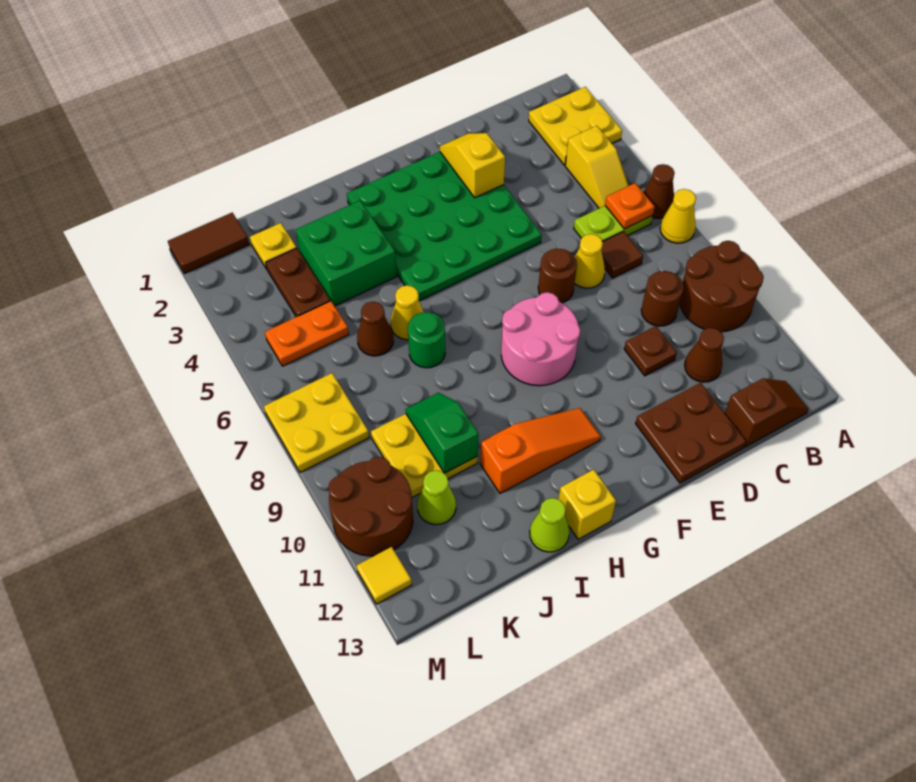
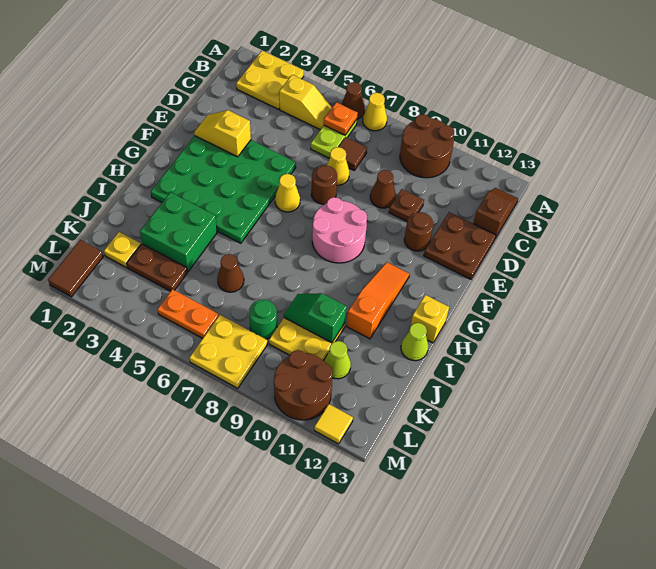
brown round brick C9 level 1 -> brown round brick E11 level 1
brown cone C11 level 1 -> brown cone D9 level 1
yellow cone I6 level 1 -> yellow cone F6 level 1
green round brick I7 level 1 -> green round brick K8 level 1
orange plate K5:L5 level 1 -> orange plate L5:L6 level 1

